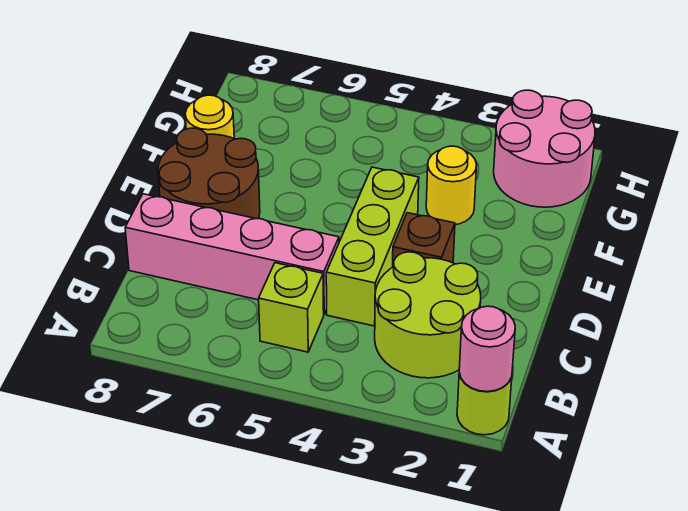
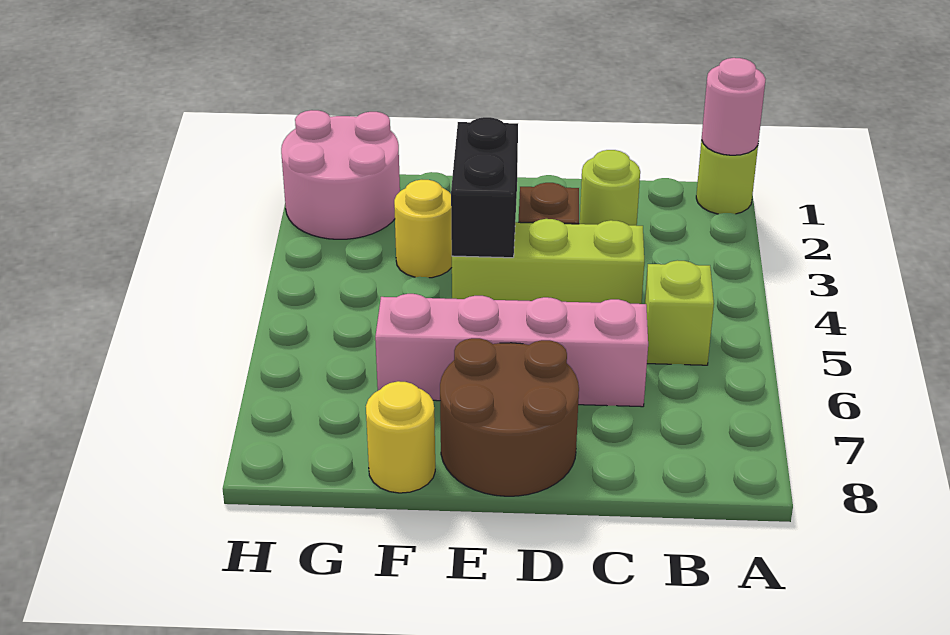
lime round brick B2:C3 level 1 -> lime round brick C2 level 1
pink brick C5:C8 level 1 -> pink brick C6:F6 level 1
none -> black brick E3:E4 level 2

